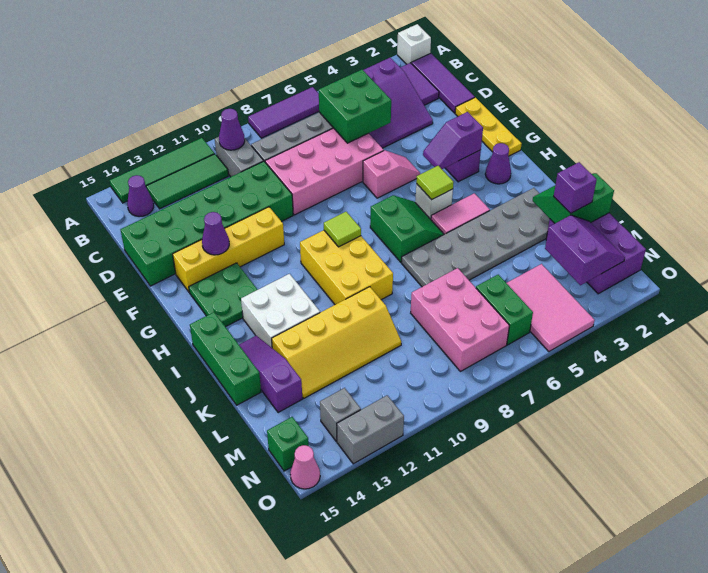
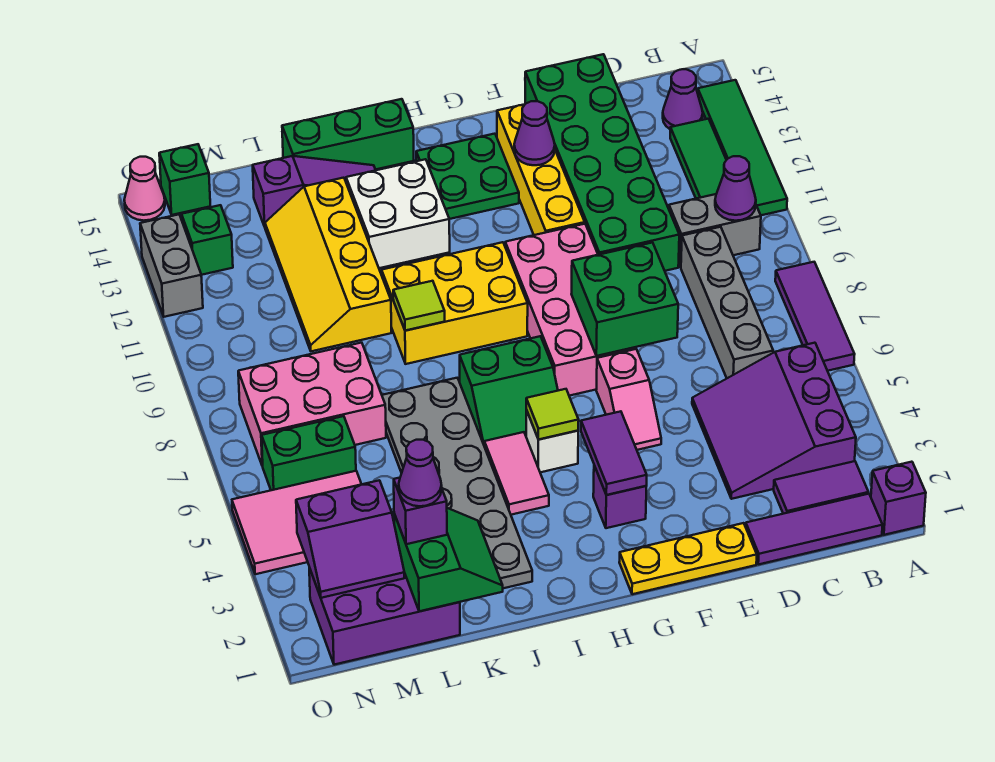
white brick A1 level 1 -> purple brick A1 level 1
green brick C5:D6 level 2 -> green brick E7:F8 level 2
pink brick D6:E9 level 1 -> pink brick F7:G10 level 1
purple slope G3:G4 level 2 top 3 -> purple tile G3:G4 level 2
purple cone H2 level 1 -> purple cone L2 level 4
lime tile H9 level 2 -> lime tile J9 level 2
grey brick N13 level 1 -> green brick N13 level 1

